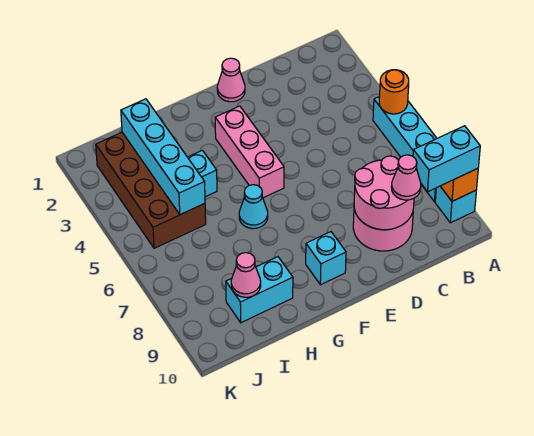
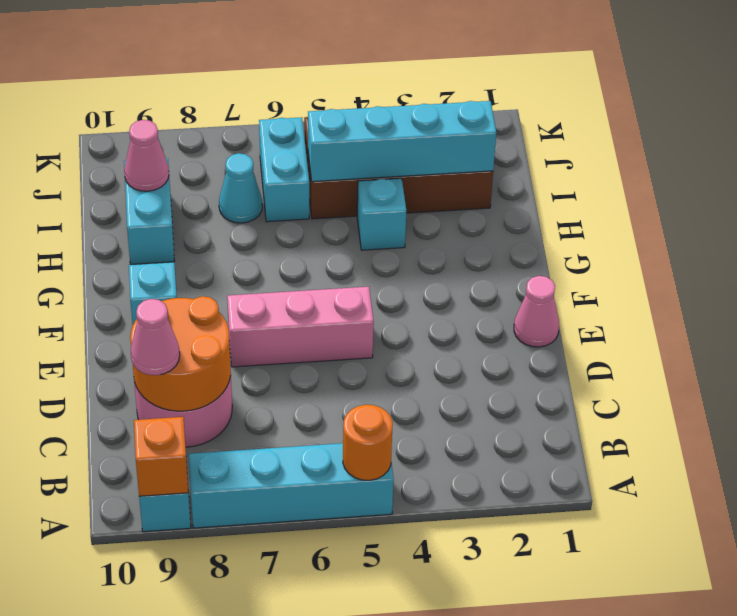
cyan brick A9:B9 level 3 -> cyan brick I6:J6 level 1
pink round brick C8:D9 level 2 -> orange round brick C8:D9 level 2
pink brick F3:F5 level 1 -> pink brick E5:E7 level 1
cyan cone G6 level 1 -> cyan cone I7 level 1

